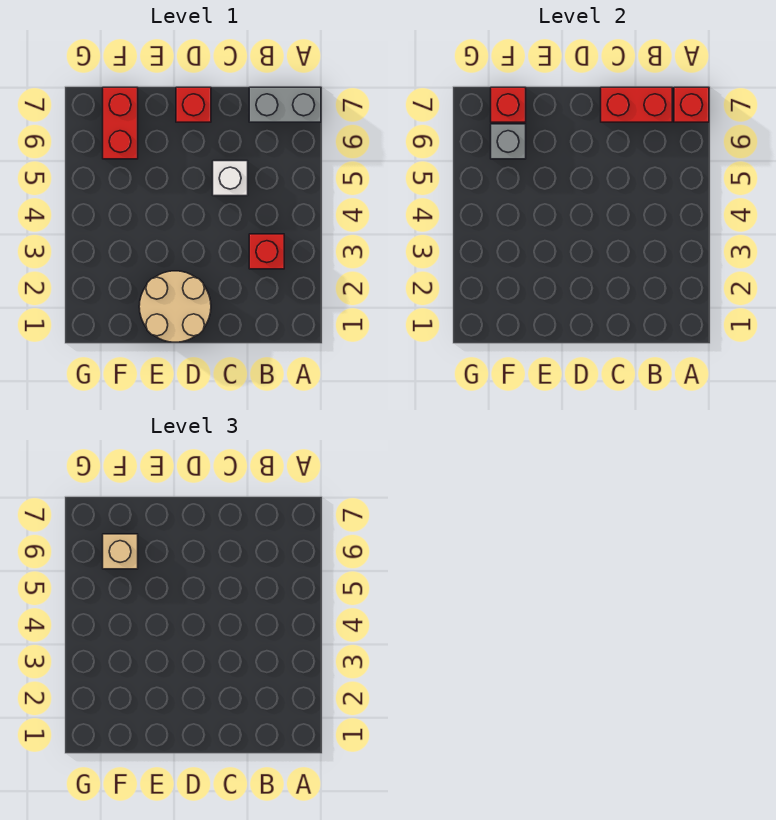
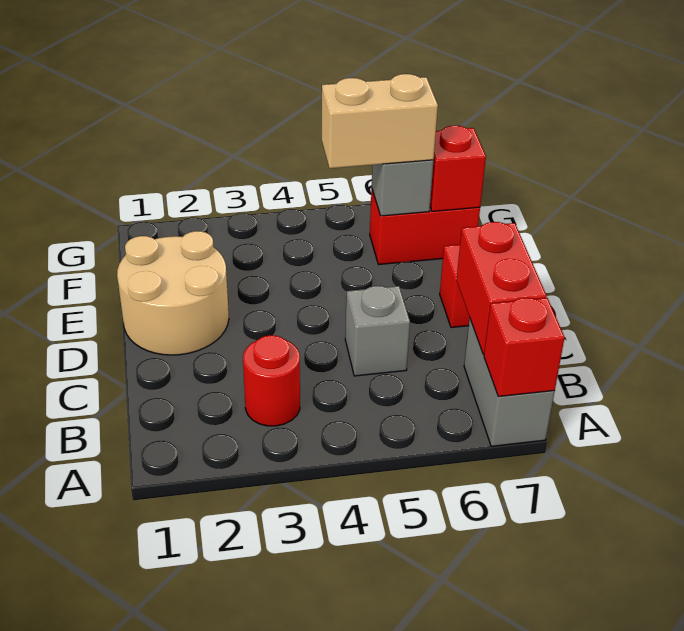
red brick B3 level 1 -> red round brick B3 level 1
white brick C5 level 1 -> grey brick C5 level 1
tan brick F6 level 3 -> tan brick F5:F6 level 3

